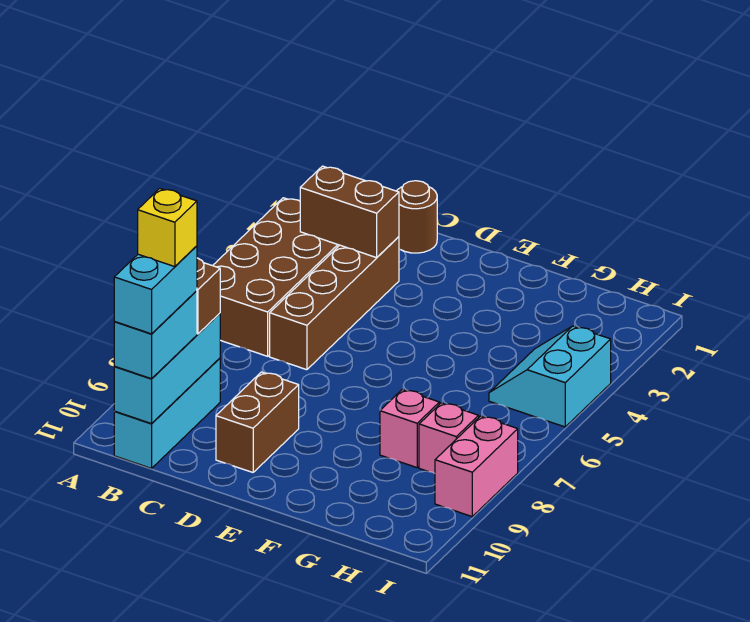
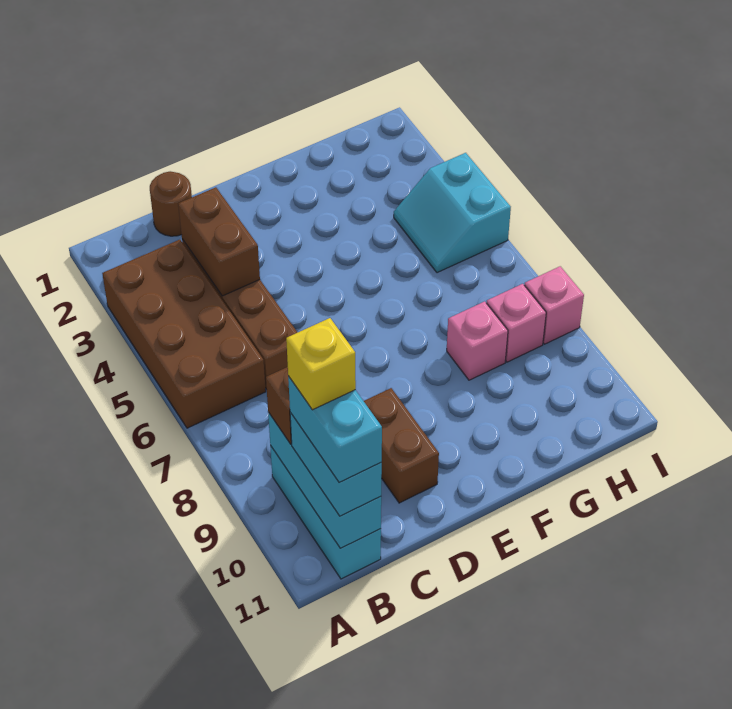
brown brick B3:C3 level 2 -> brown brick C3:C4 level 2
pink brick I8:I9 level 1 -> pink brick I8 level 1

